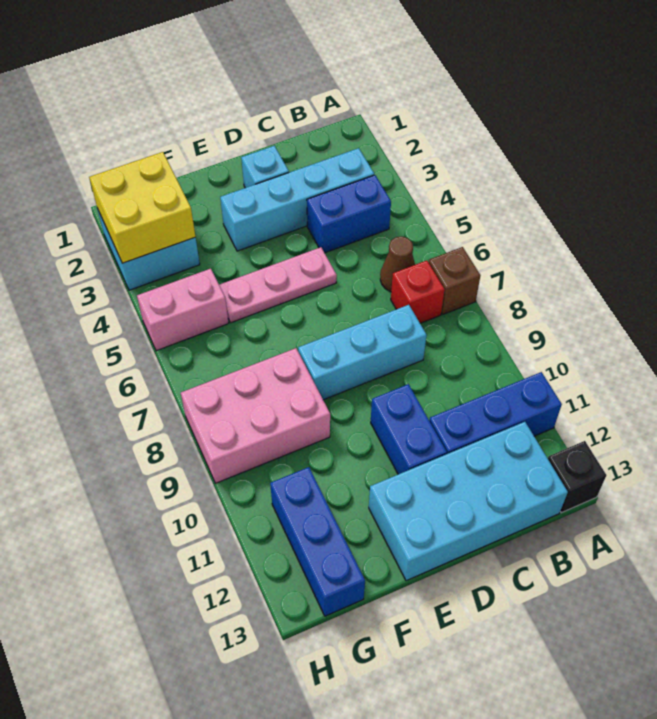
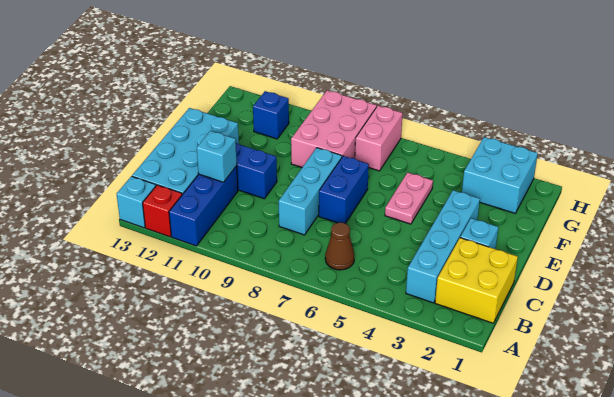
brown brick A7 level 1 -> none
black brick A13 level 1 -> cyan brick A13 level 1
blue brick B4:C4 level 1 -> blue brick D7:E7 level 1
red brick B7 level 1 -> red brick A12 level 1
none -> cyan brick C11 level 2
pink plate D5:F5 level 1 -> pink plate E5:F5 level 1
yellow brick G2:H3 level 2 -> yellow brick B1:C2 level 1
pink brick G5:H5 level 1 -> pink brick G7:H7 level 1
blue brick G11:G13 level 1 -> blue brick G11 level 1

